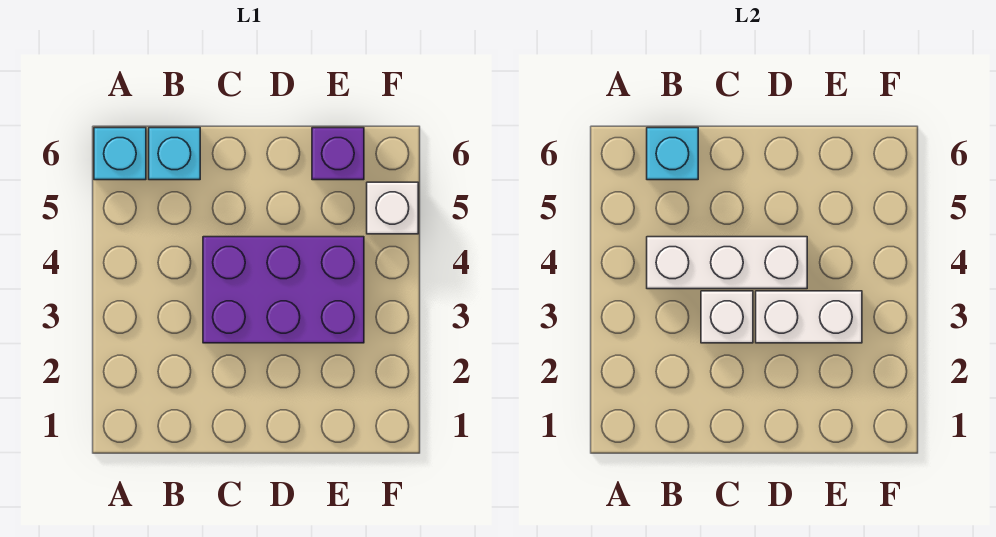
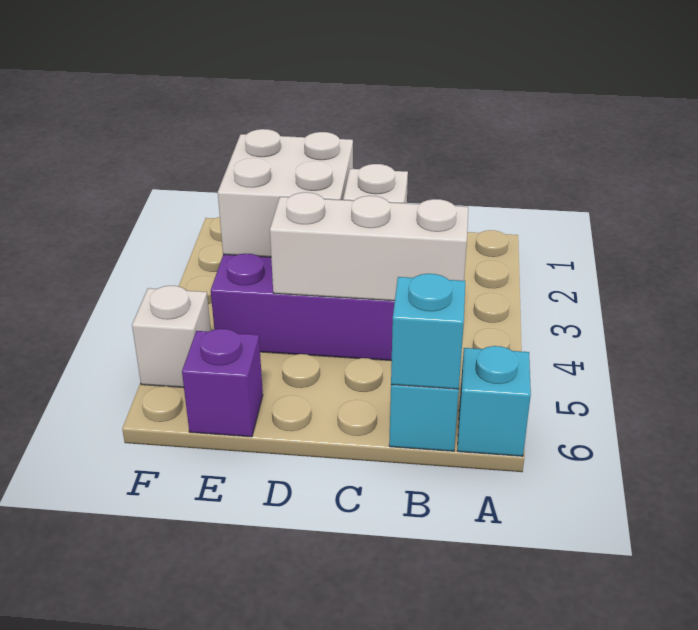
white brick D3:E3 level 2 -> white brick D2:E3 level 2

